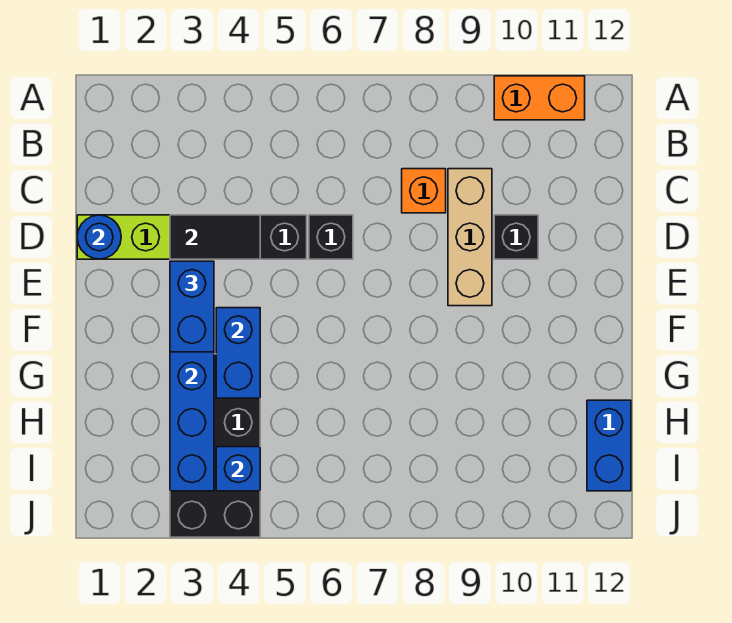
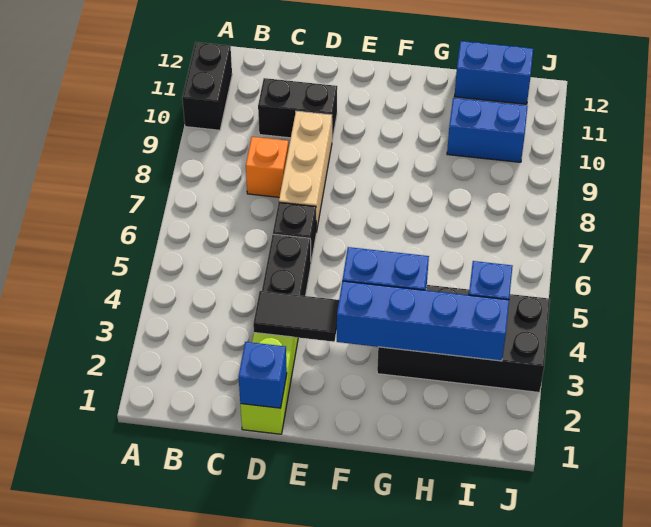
orange brick A10:A11 level 1 -> black brick A10:A11 level 1
tan brick C9:E9 level 1 -> tan brick D7:D9 level 1
blue round brick D1 level 2 -> blue brick D1 level 2
black tile D3:D4 level 2 -> black tile D3:E3 level 2
black brick D10 level 1 -> black brick C10:D10 level 1
blue brick E3:F3 level 3 -> blue brick H10:I10 level 1

